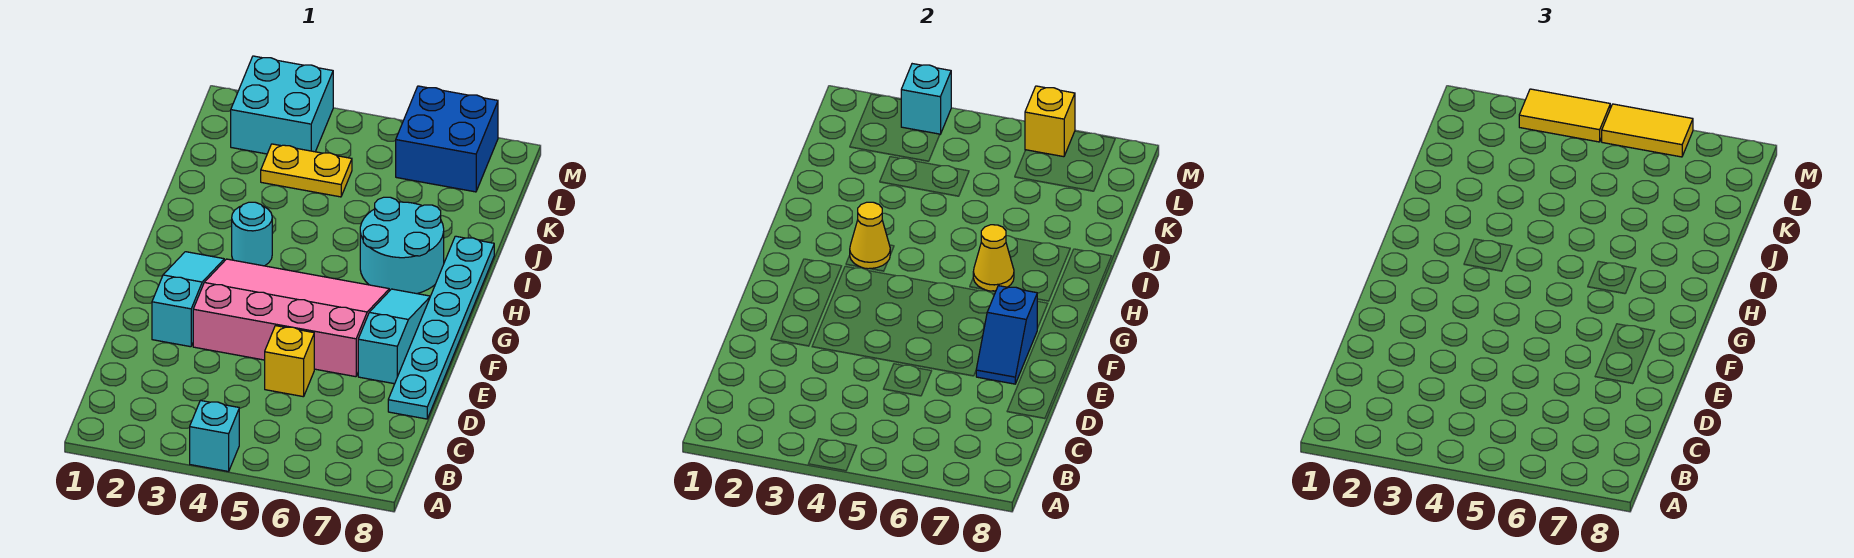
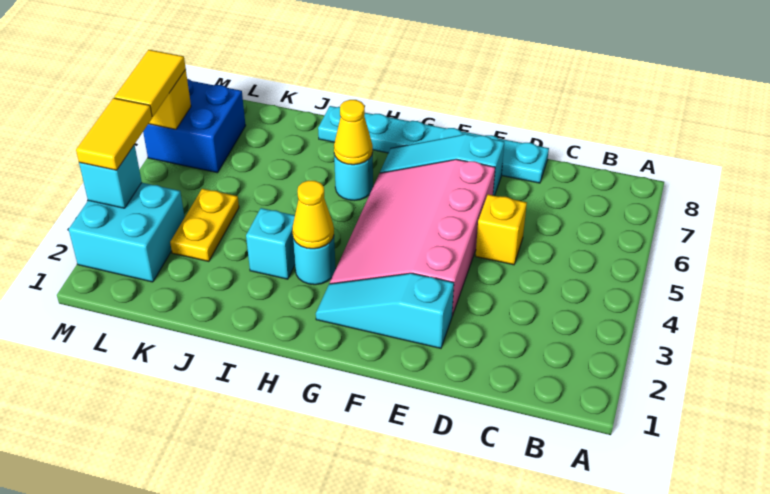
cyan brick A4 level 1 -> cyan brick I3 level 1
blue slope E7:F7 level 2 top F -> none
cyan round brick H6:I7 level 1 -> cyan round brick H6 level 1

